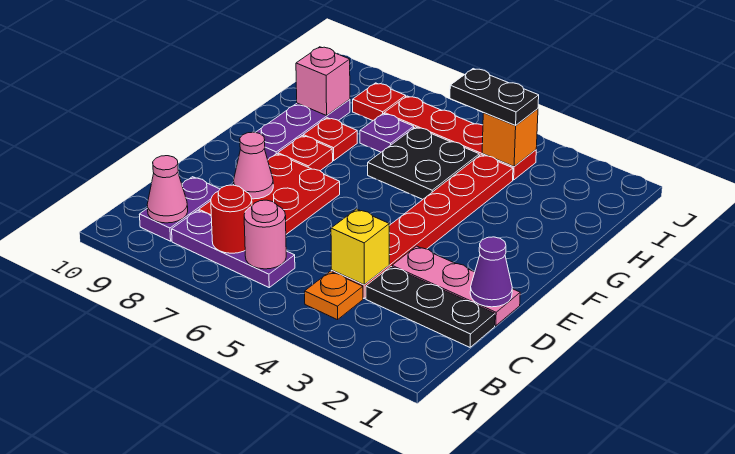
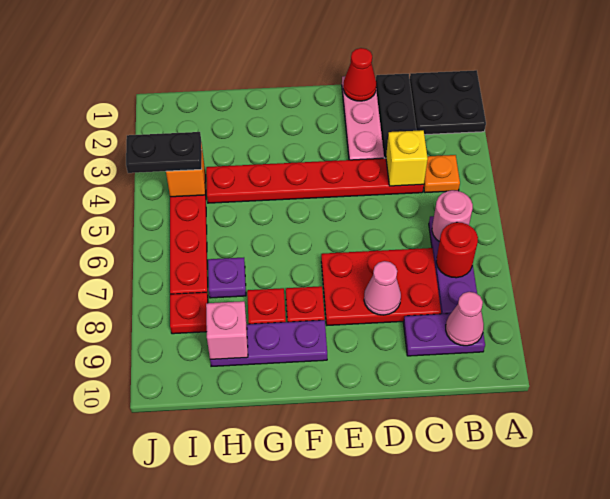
purple cone D1 level 2 -> red cone D1 level 2
black plate G5:H6 level 1 -> black plate A1:B2 level 1
black plate I4:I5 level 3 -> black plate I4:J4 level 3

